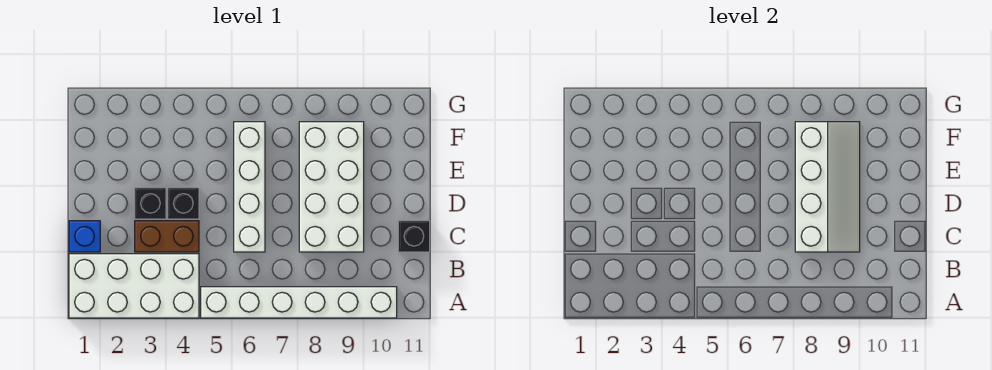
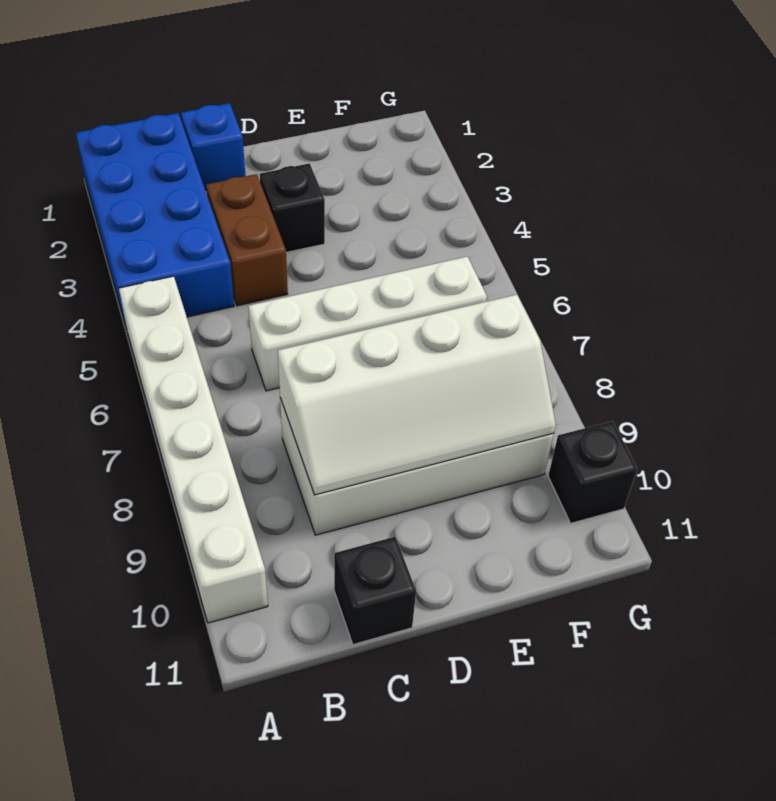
white brick A1:B4 level 1 -> blue brick A1:B4 level 1
black brick D4 level 1 -> black brick G10 level 1

